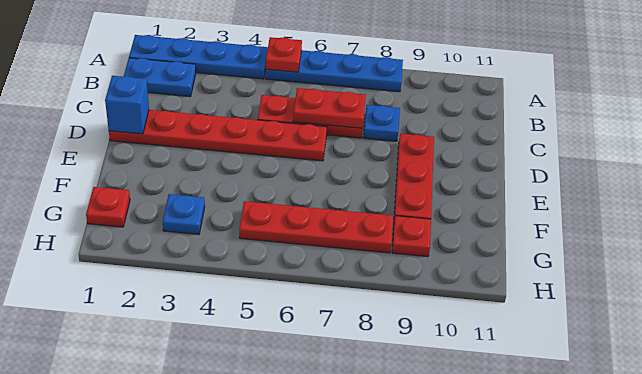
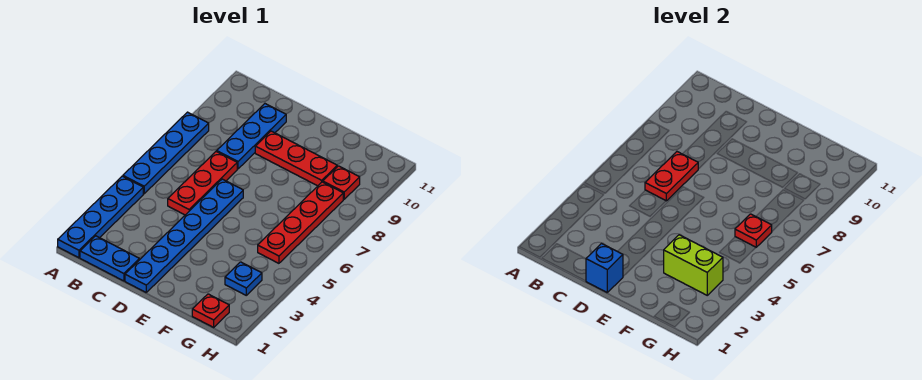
red plate A5 level 2 -> red plate G6 level 2
blue plate B1:B2 level 1 -> blue plate B1:C1 level 1
blue plate C8 level 1 -> blue plate C8:C10 level 1
red plate D1:D6 level 1 -> blue plate D1:D6 level 1
none -> lime brick F3:G3 level 2

